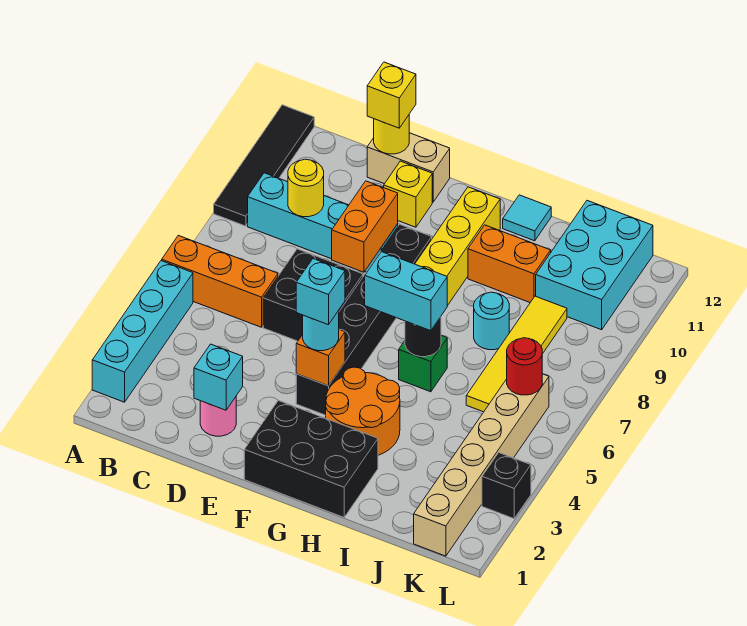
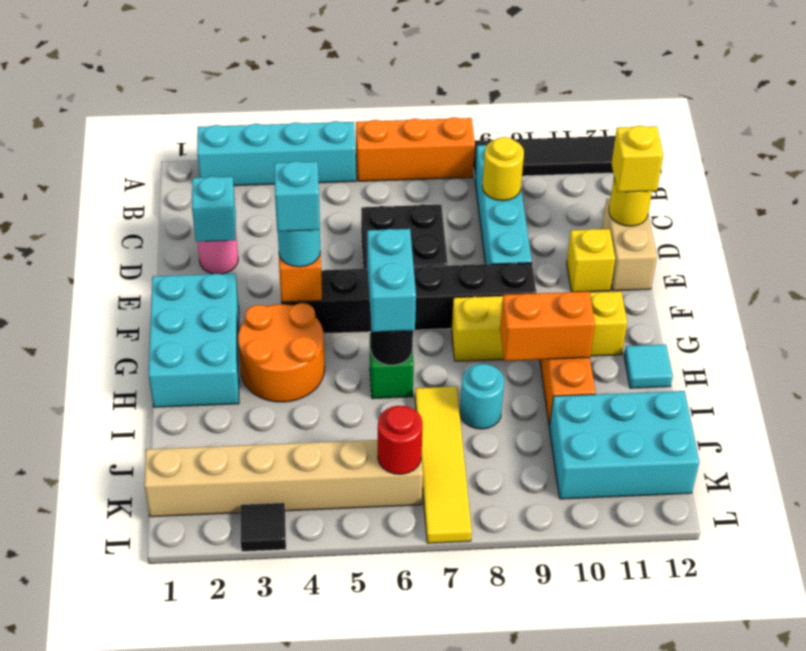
orange brick A6:C6 level 1 -> orange brick A6:A8 level 1
orange brick E8:E9 level 2 -> orange brick H9:H10 level 2
black brick F1:H2 level 1 -> cyan brick F1:H2 level 1
yellow tile J6:J9 level 1 -> yellow tile I7:L7 level 1
black brick L3 level 1 -> black tile L3 level 1

